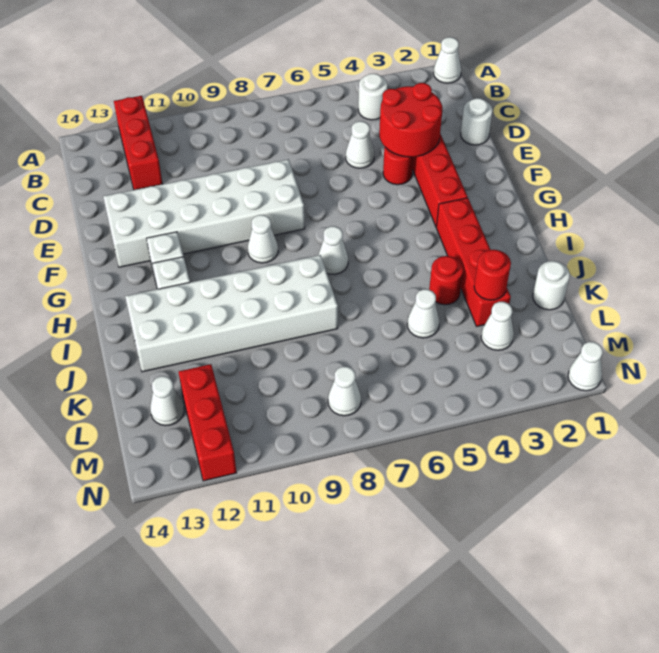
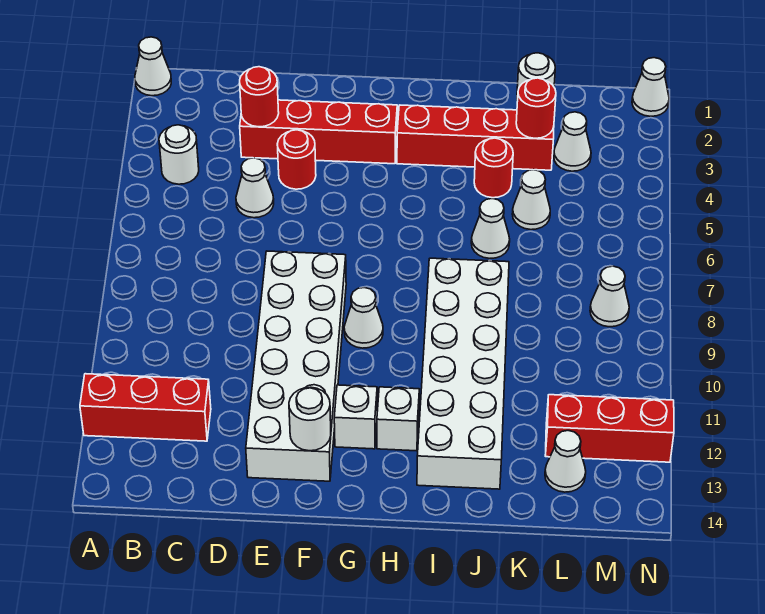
white round brick D1 level 1 -> white round brick F13 level 2
red round brick D3:E4 level 2 -> red round brick D3 level 2
white cone H7 level 1 -> white cone J6 level 1

